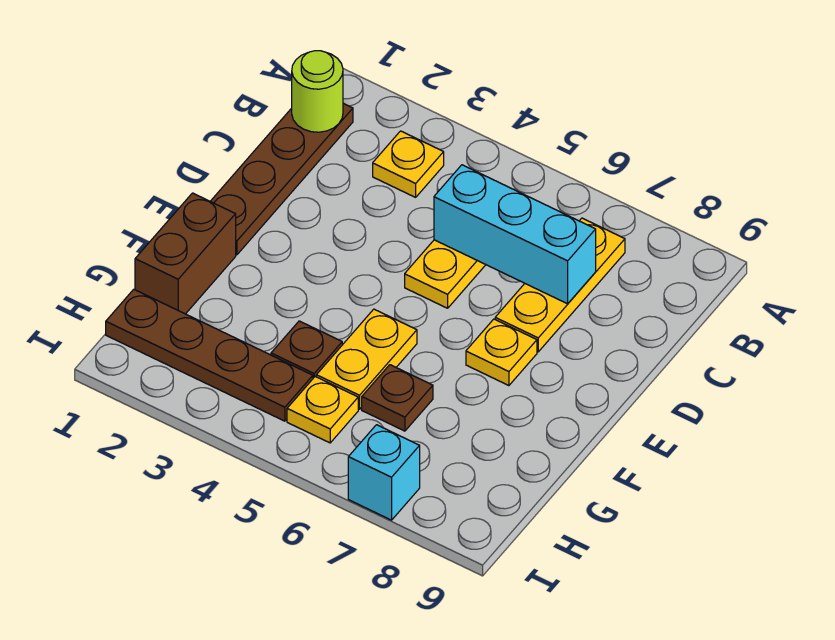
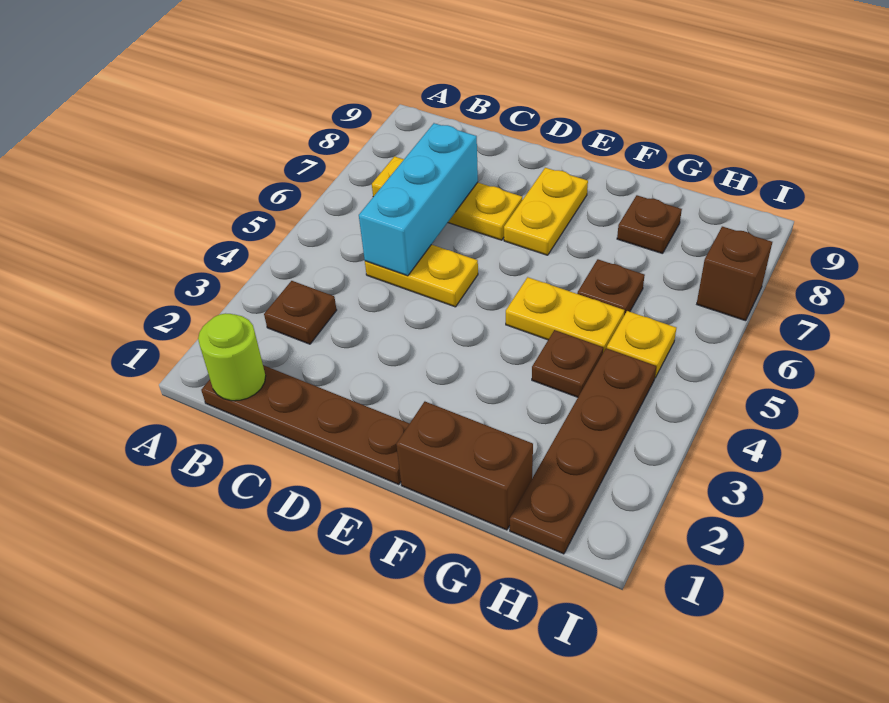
yellow plate B3 level 1 -> brown plate B3 level 1
yellow plate E7 level 1 -> yellow plate E7:E8 level 1
none -> brown plate G8 level 1
cyan brick I7 level 1 -> brown brick I7 level 1

